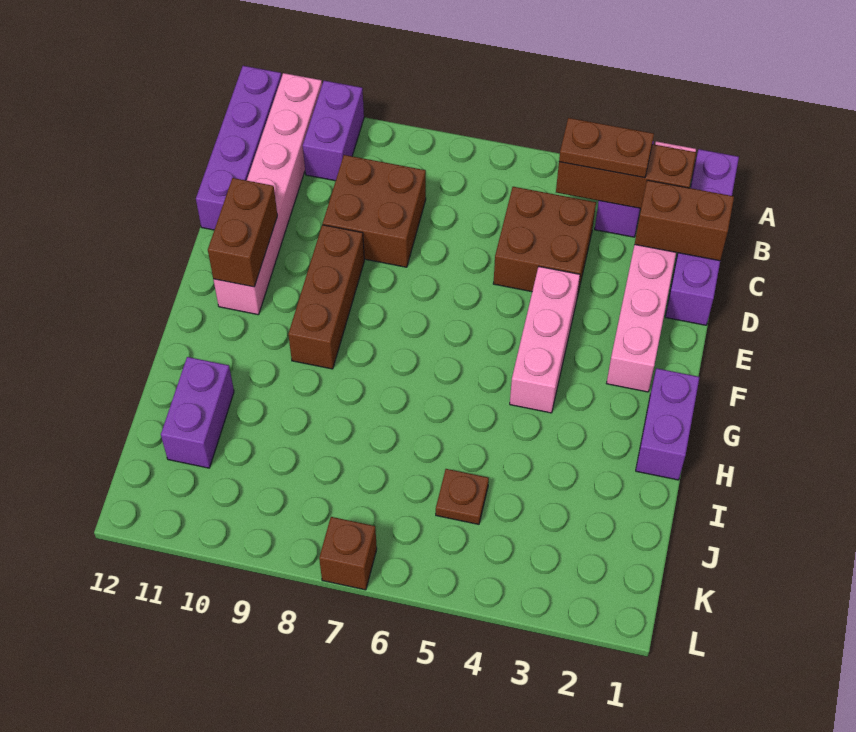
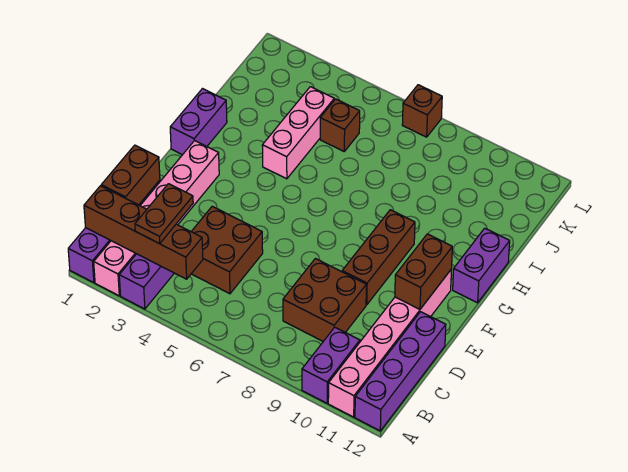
brown brick B2:B4 level 2 -> brown brick B1:B4 level 2
brown plate B3:B4 level 3 -> brown plate B3:C3 level 3
brown brick C1:C2 level 2 -> brown brick C1:D1 level 2
pink brick E4:G4 level 1 -> pink brick H4:J4 level 1
purple brick I11:J11 level 1 -> purple brick G12:H12 level 1
brown plate J5 level 1 -> brown brick J5 level 1

